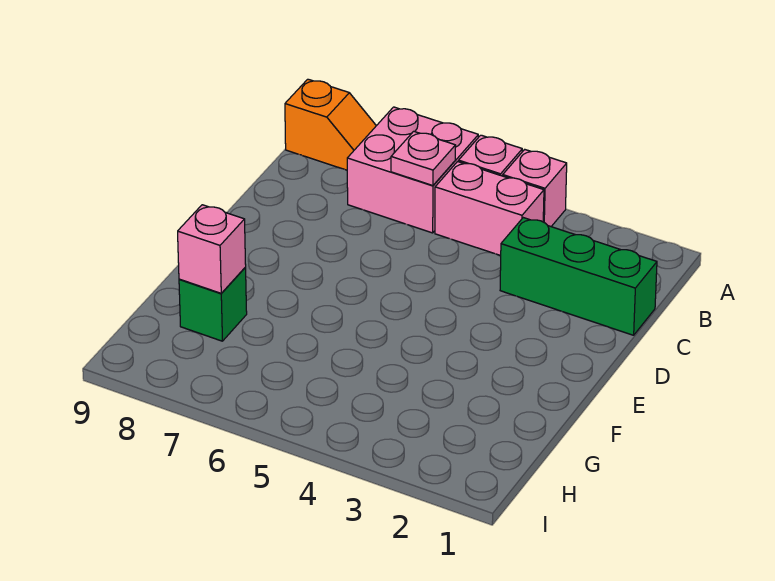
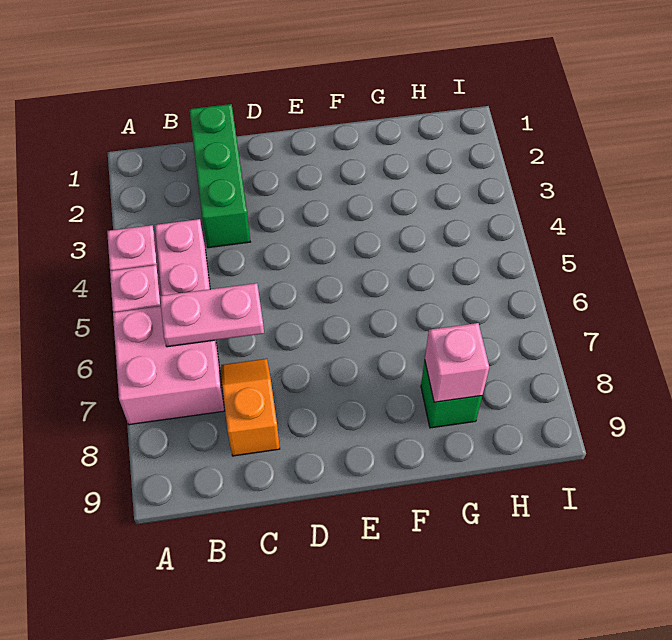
orange slope A8:A9 level 1 top 9 -> orange slope C7:C8 level 1 top 8
pink plate B6 level 2 -> pink plate B6:C6 level 2

